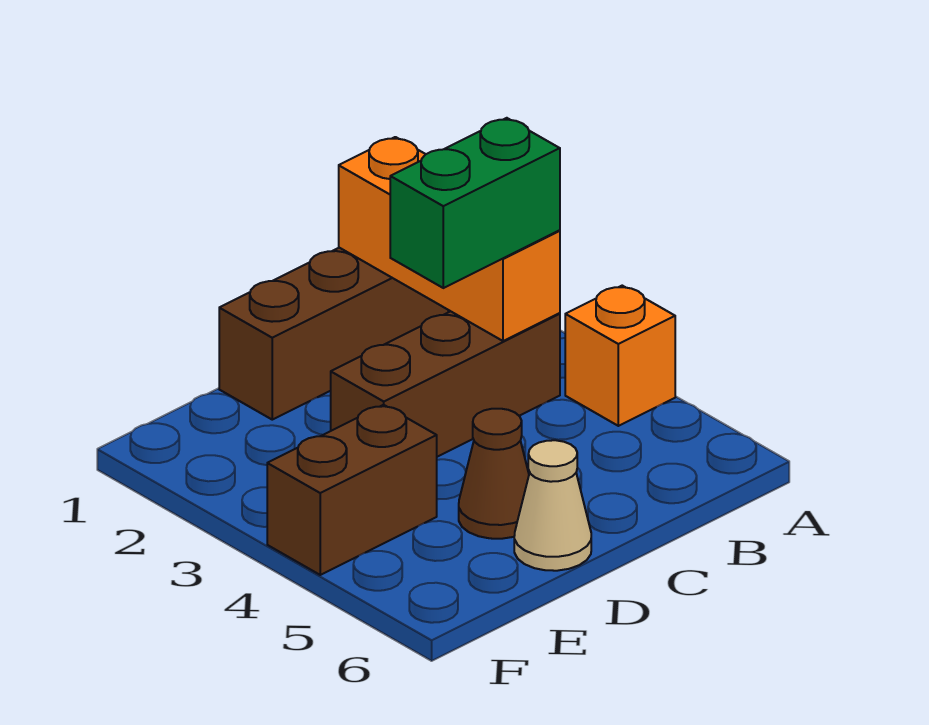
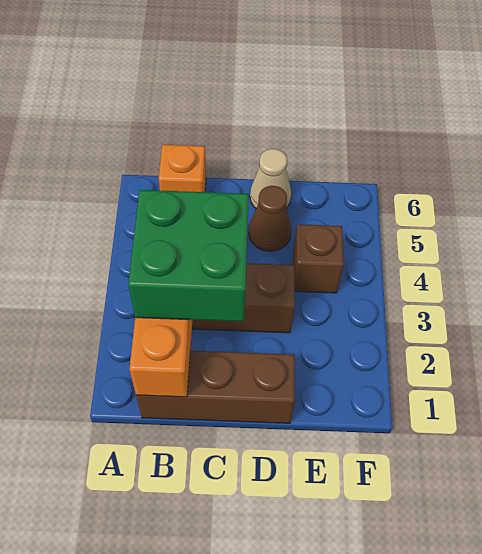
orange brick A4 level 1 -> orange brick B6 level 1
green brick B3:C3 level 3 -> green brick B2:C3 level 3
brown brick E4:F4 level 1 -> brown brick E4 level 1

